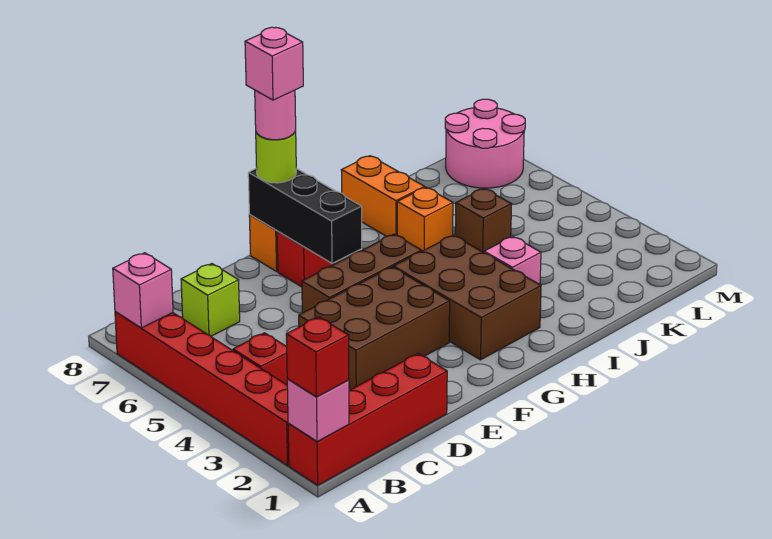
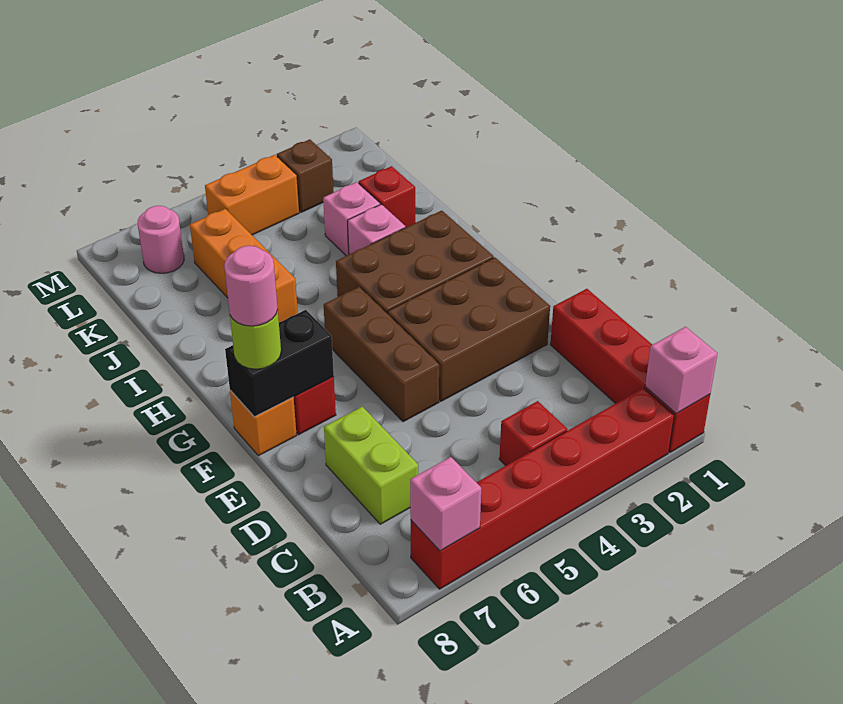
red brick A1 level 3 -> red brick J2 level 1
lime brick C7 level 1 -> lime brick C7:D7 level 1
brown brick D3:F4 level 1 -> brown brick E2:F4 level 1
black brick F6:F8 level 2 -> black brick F7:F8 level 2
pink brick F8 level 5 -> pink brick J3 level 1
orange brick I6 level 1 -> orange brick I6:K6 level 1
orange brick I7:I8 level 1 -> orange brick L4:L5 level 1
brown brick J5 level 1 -> brown brick L3 level 1
pink round brick L7:M8 level 1 -> pink round brick L7 level 1

